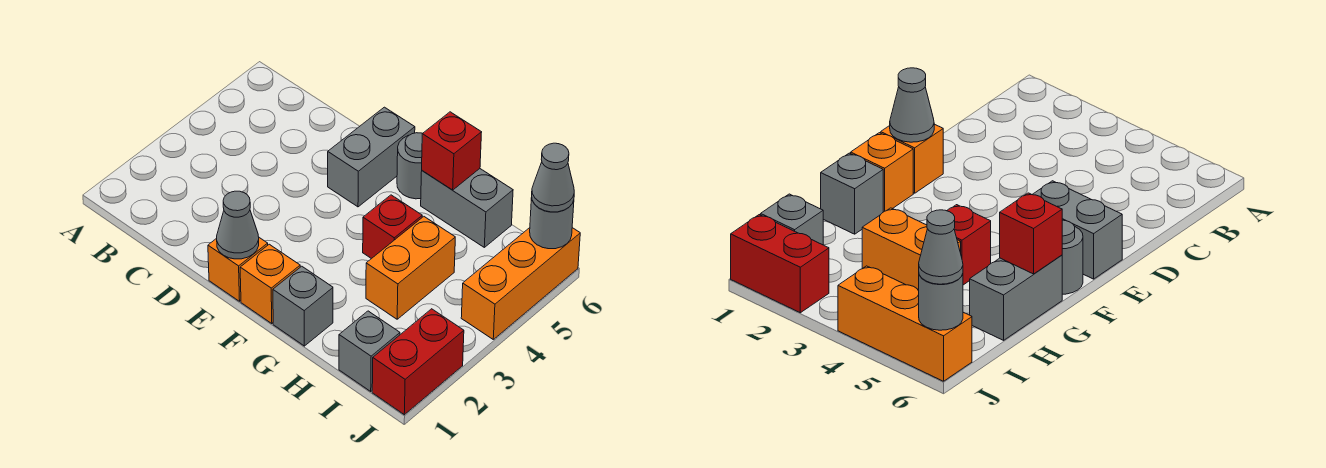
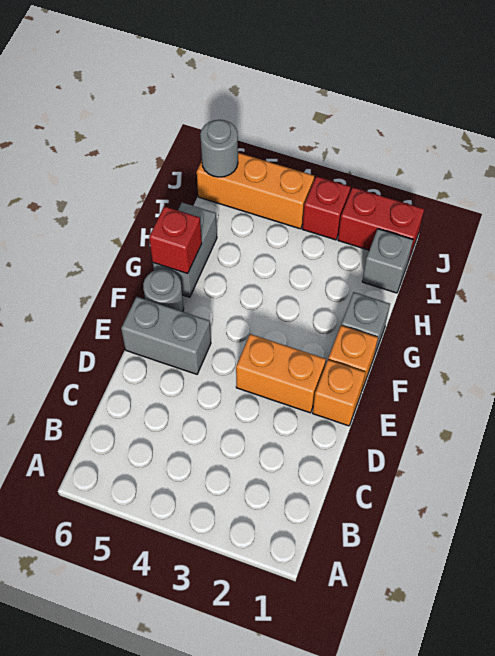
grey cone E1 level 2 -> none
red brick G4 level 1 -> red brick J3 level 1
orange brick H3:H4 level 1 -> orange brick E2:E3 level 1
grey cone J6 level 3 -> none

